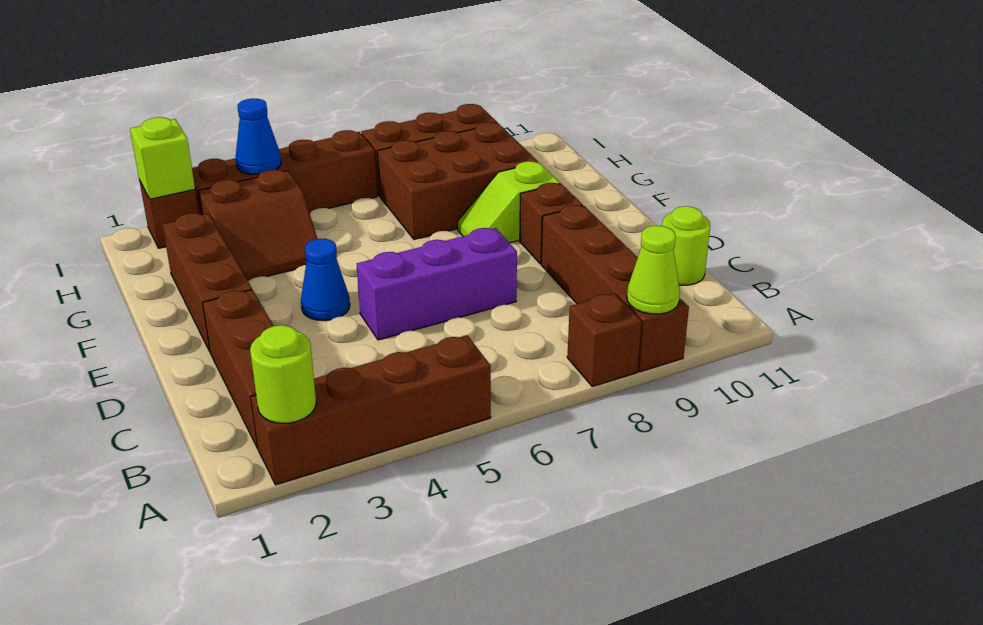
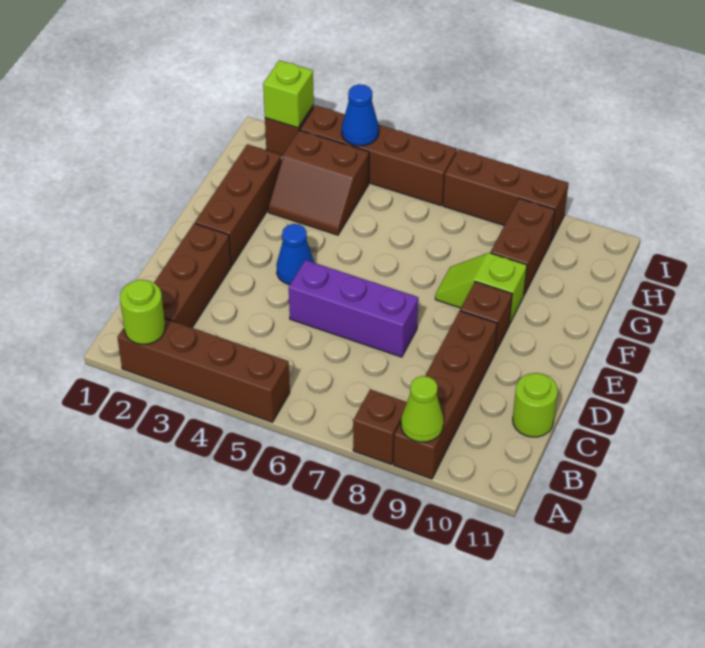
brown brick G7:H9 level 1 -> brown brick G9:H9 level 1

